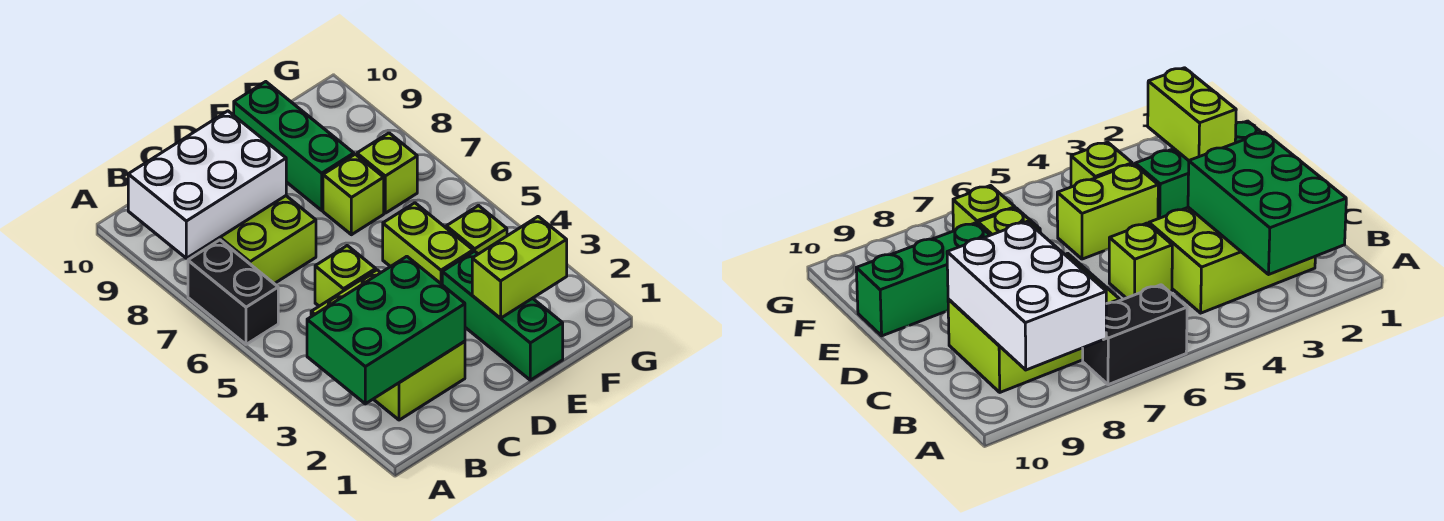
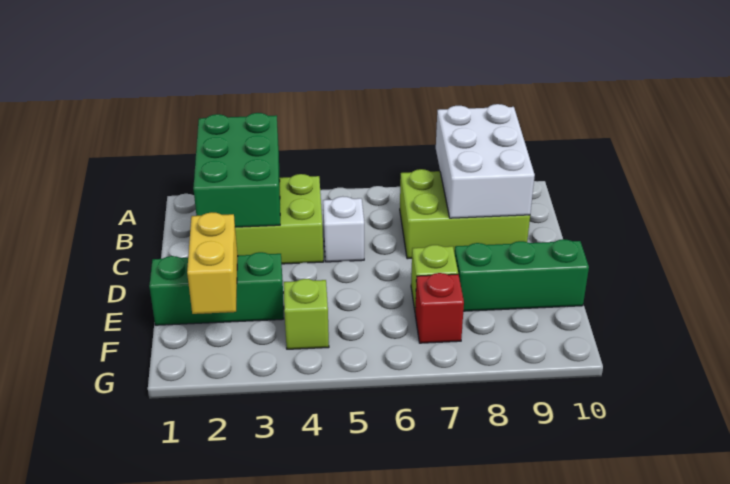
black brick A6:A7 level 1 -> none
lime brick C5 level 1 -> white brick C5 level 1
lime brick E2:F2 level 2 -> yellow brick E2:F2 level 2
lime brick E4:E5 level 1 -> none
lime brick F7 level 1 -> red brick F7 level 1

